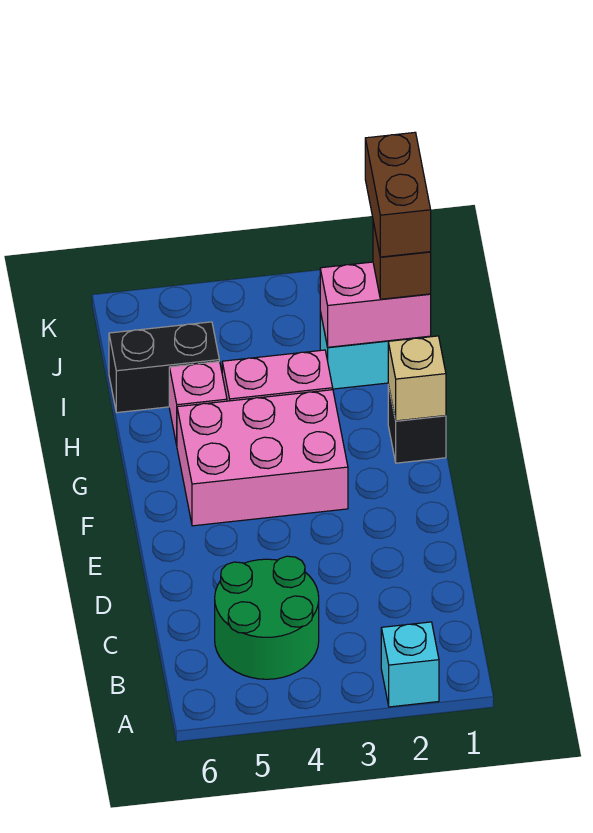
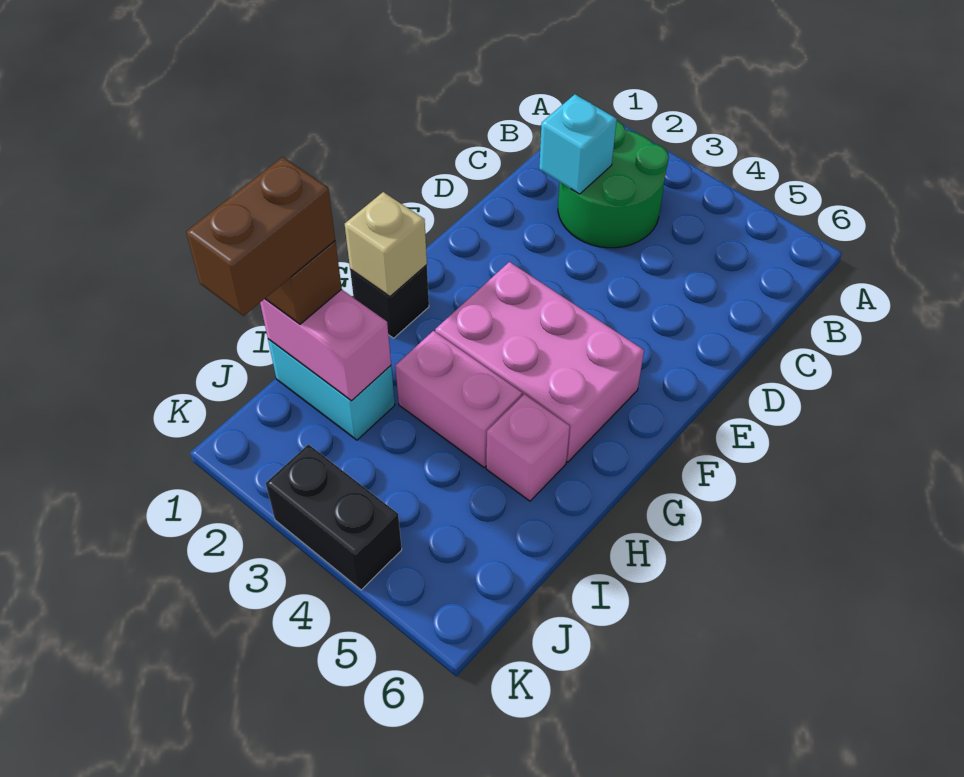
cyan brick A2 level 1 -> cyan brick C2 level 2
green round brick B4:C5 level 1 -> green round brick B2:C3 level 1
black brick I5:I6 level 1 -> black brick K3:K4 level 1

